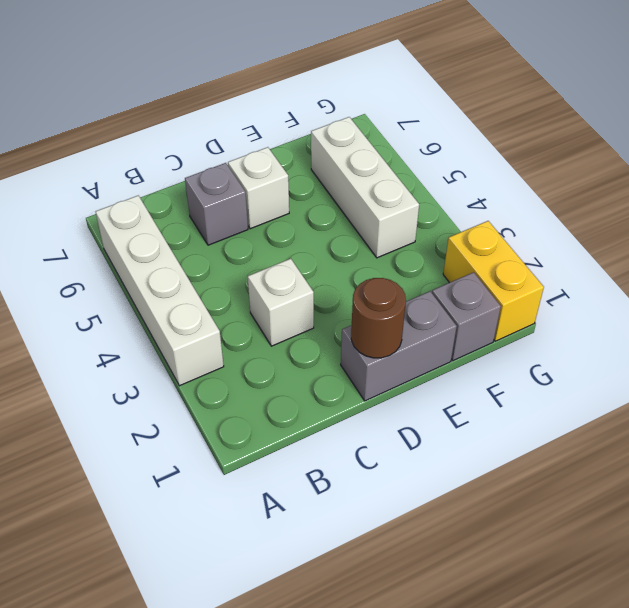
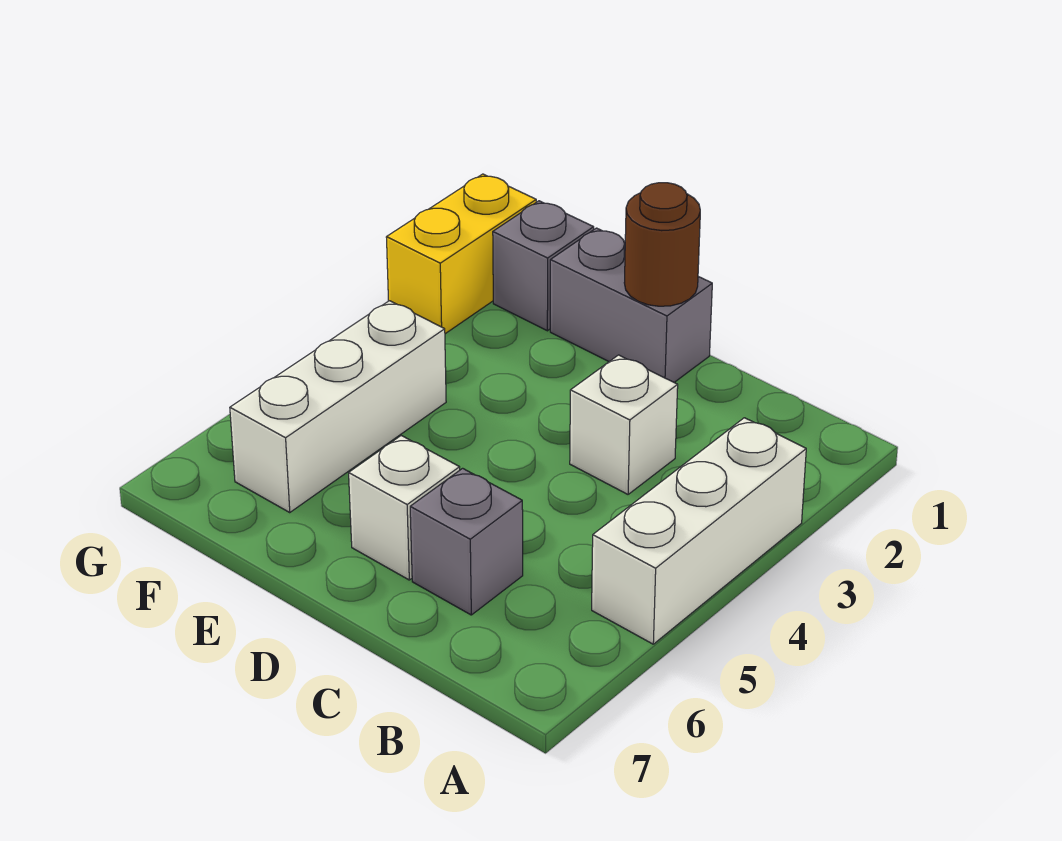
white brick A3:A6 level 1 -> white brick A3:A5 level 1

